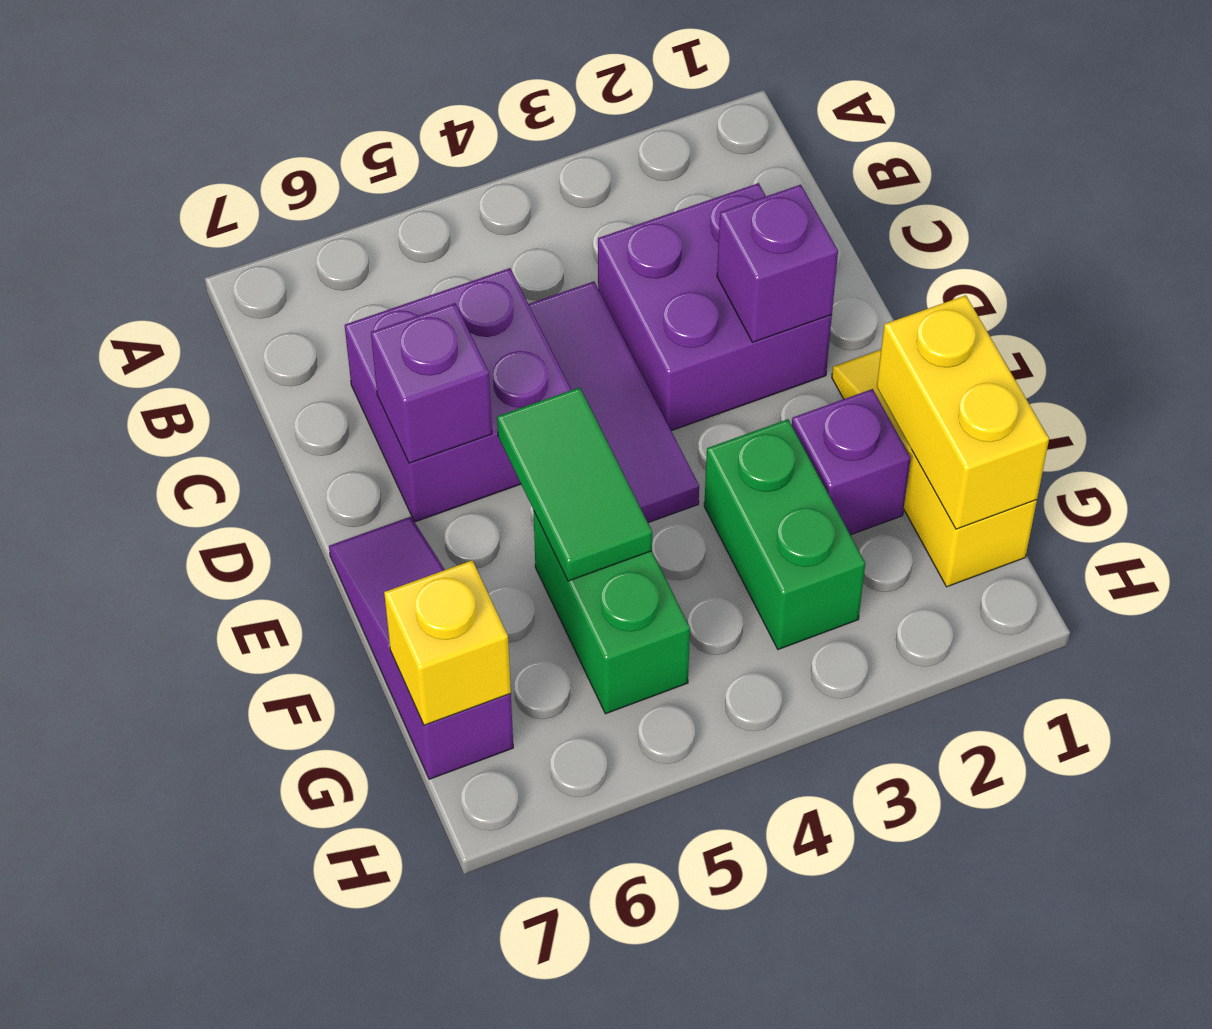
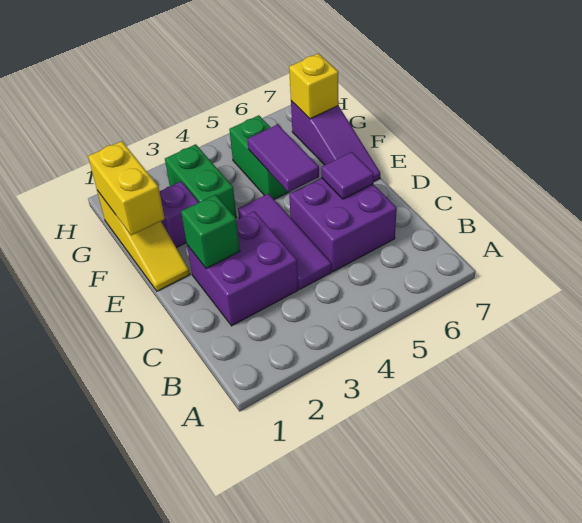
purple brick D2 level 2 -> green brick D2 level 2
purple brick D6 level 2 -> purple tile D6 level 2
green tile E5:F5 level 2 -> purple tile E5:F5 level 2

